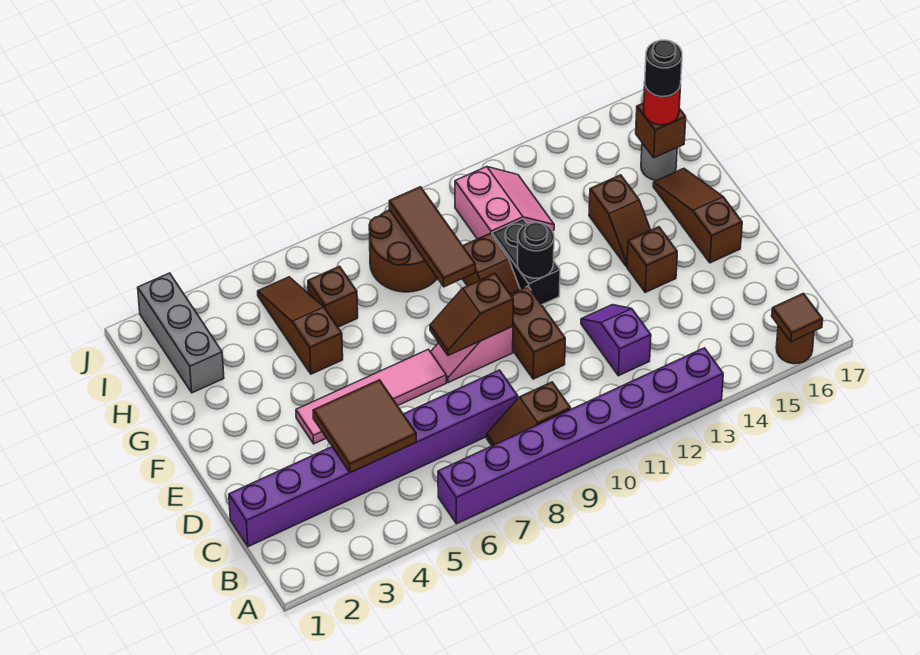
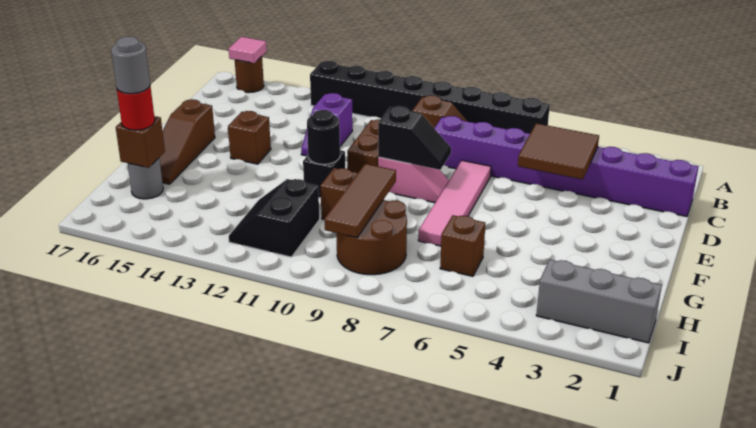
purple brick A6:A13 level 1 -> black brick A6:A13 level 1
brown tile A16 level 2 -> pink tile A16 level 2
pink tile E4:E7 level 1 -> pink tile D7:G7 level 1
brown slope E8:E9 level 2 top 9 -> black slope E8:E9 level 2 top 9
black brick F11:G11 level 1 -> black brick F11 level 1
brown slope F14:G14 level 1 top G -> none
brown slope G5:I5 level 1 top G -> none
grey brick H2:J2 level 1 -> grey brick I1:I3 level 1
pink slope H11:I12 level 1 top 11 -> black slope H11:I12 level 1 top 11
black round brick H16 level 4 -> grey round brick H16 level 4

